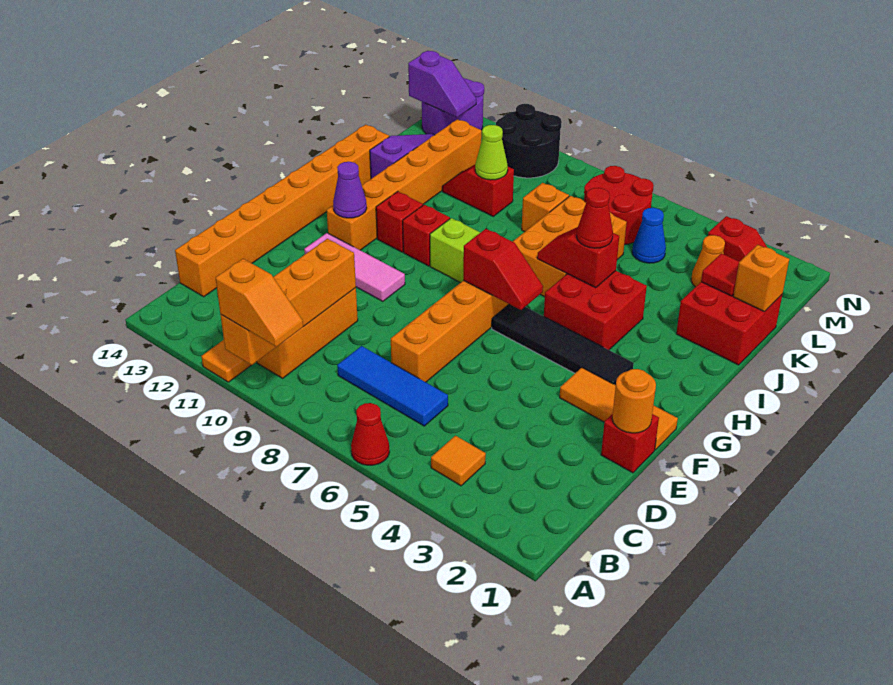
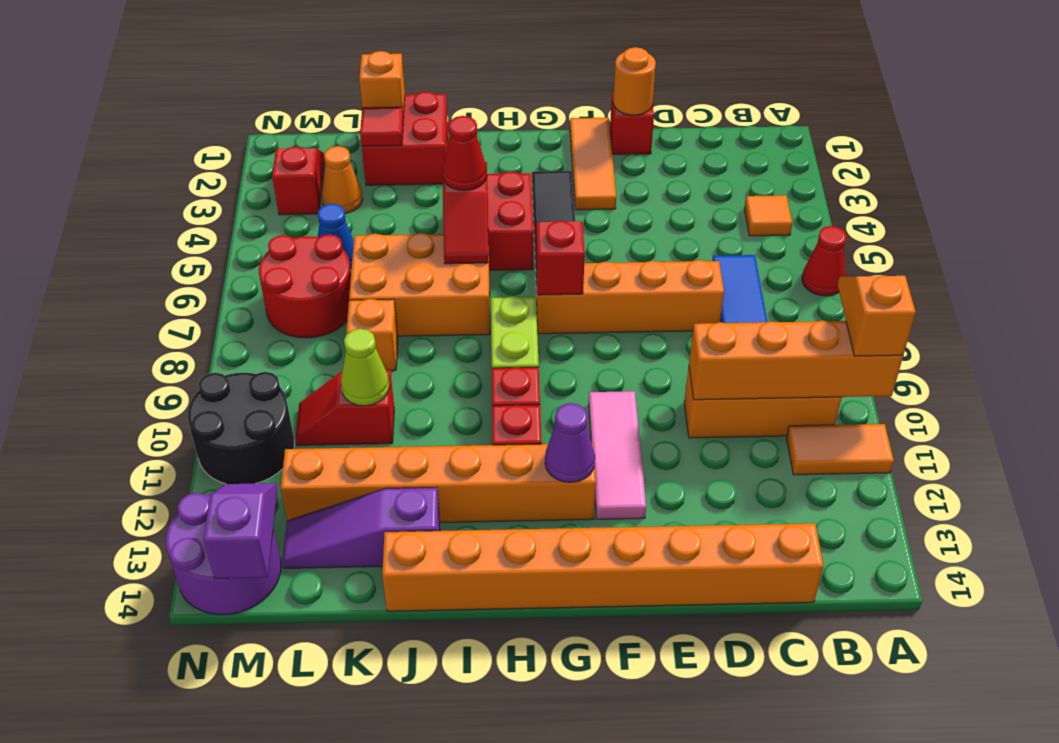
red slope K10:K11 level 1 top 10 -> red slope K10:L10 level 1 top K

